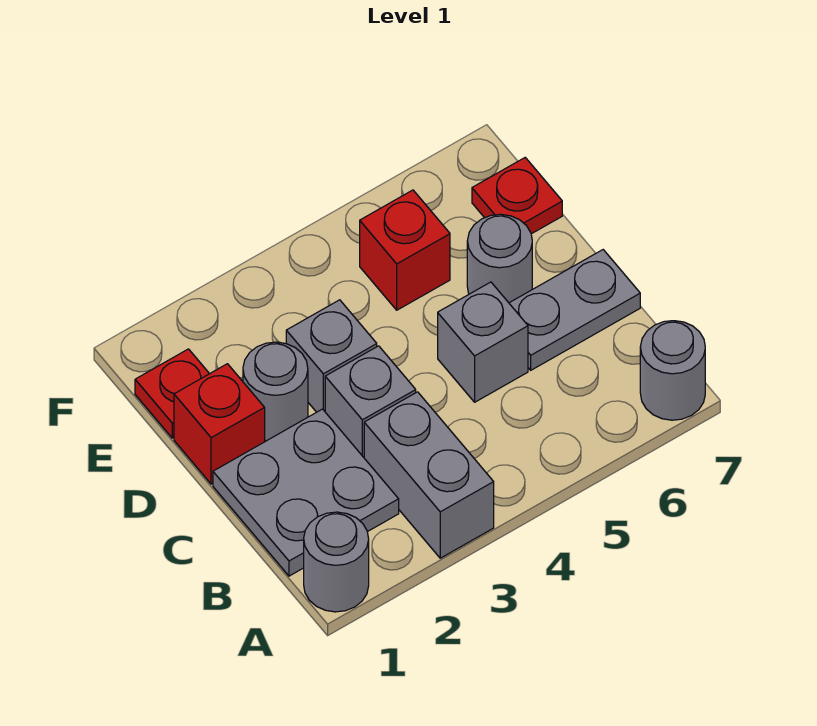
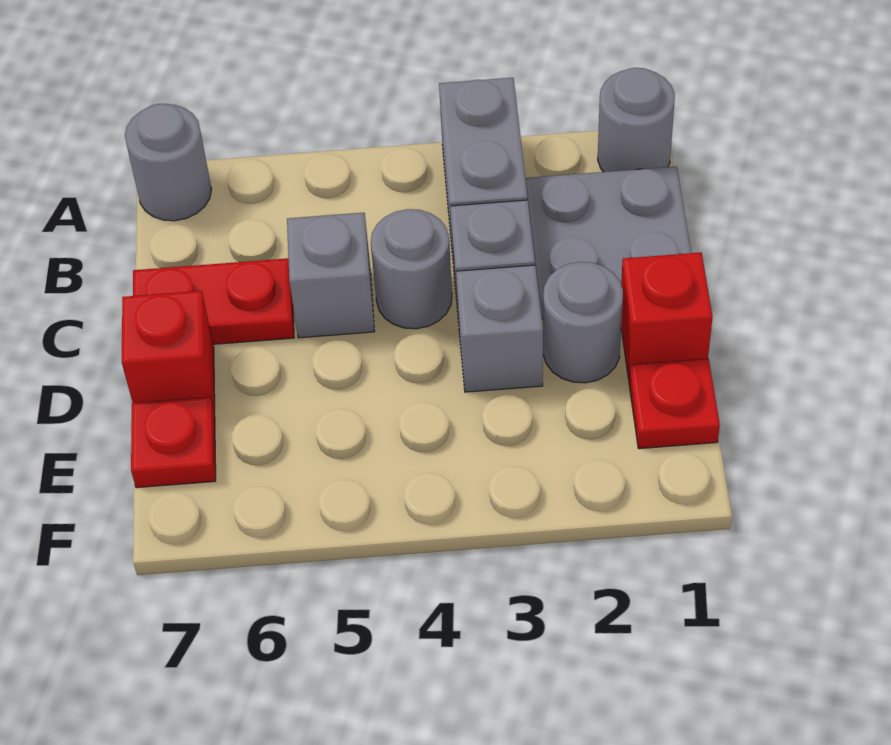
grey plate C6:C7 level 1 -> red plate C6:C7 level 1
grey round brick D6 level 1 -> grey round brick C4 level 1
red brick E5 level 1 -> red brick D7 level 1

